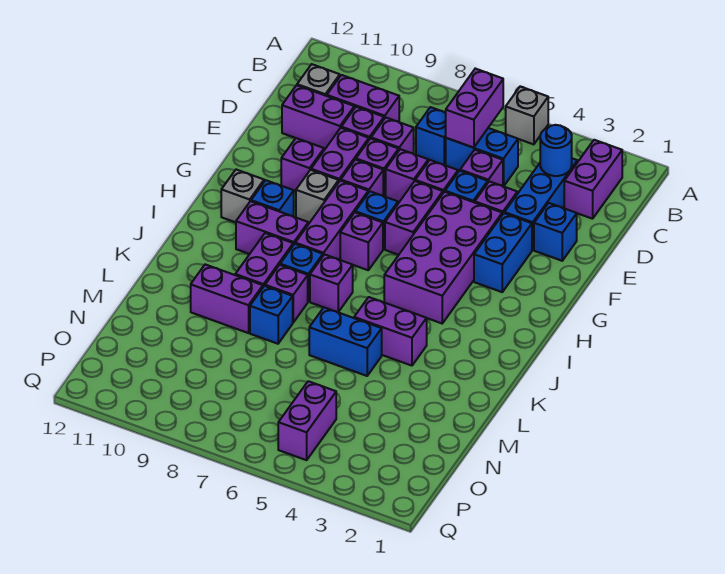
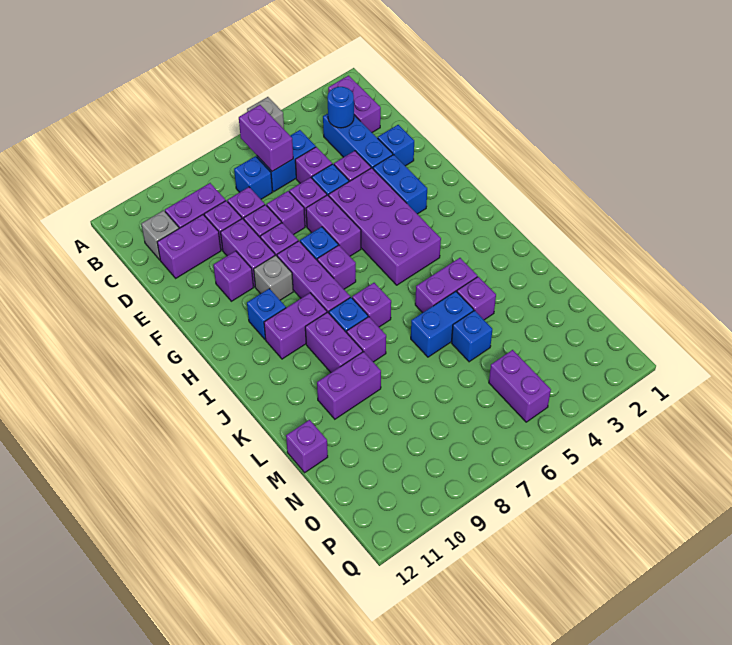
grey brick H11 level 1 -> none
none -> purple brick L4 level 1
blue brick L8 level 1 -> blue brick M5 level 1
none -> purple brick M12 level 1

